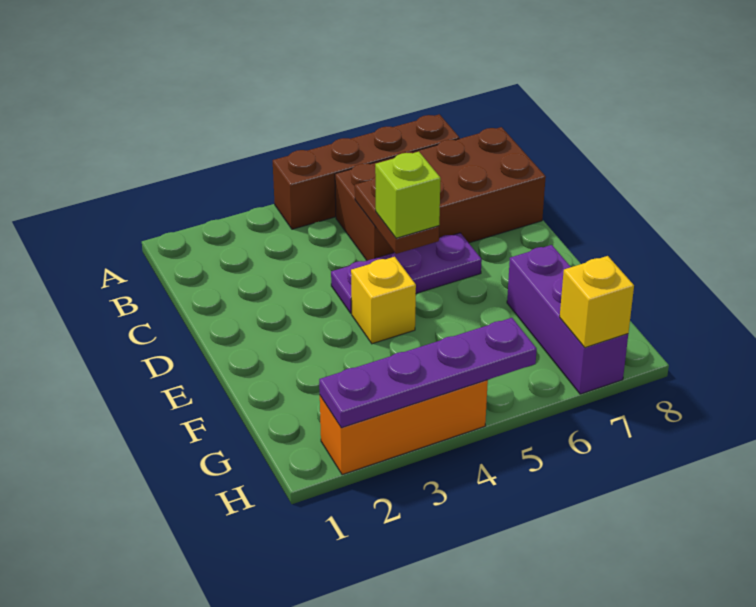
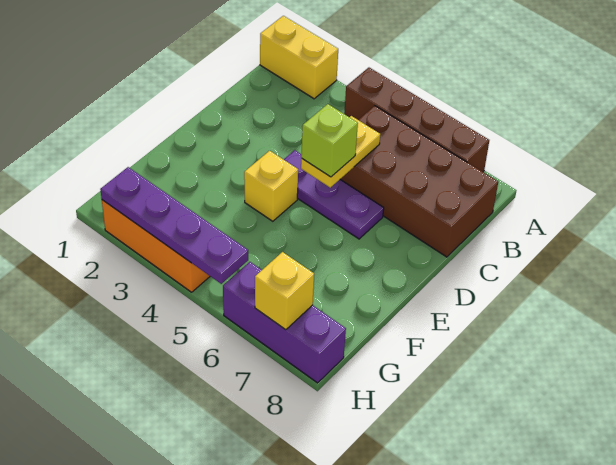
none -> yellow brick A1:A2 level 1
brown plate C5:D5 level 2 -> yellow plate C5:D5 level 2
purple brick F7:H7 level 1 -> purple brick H6:H8 level 1

